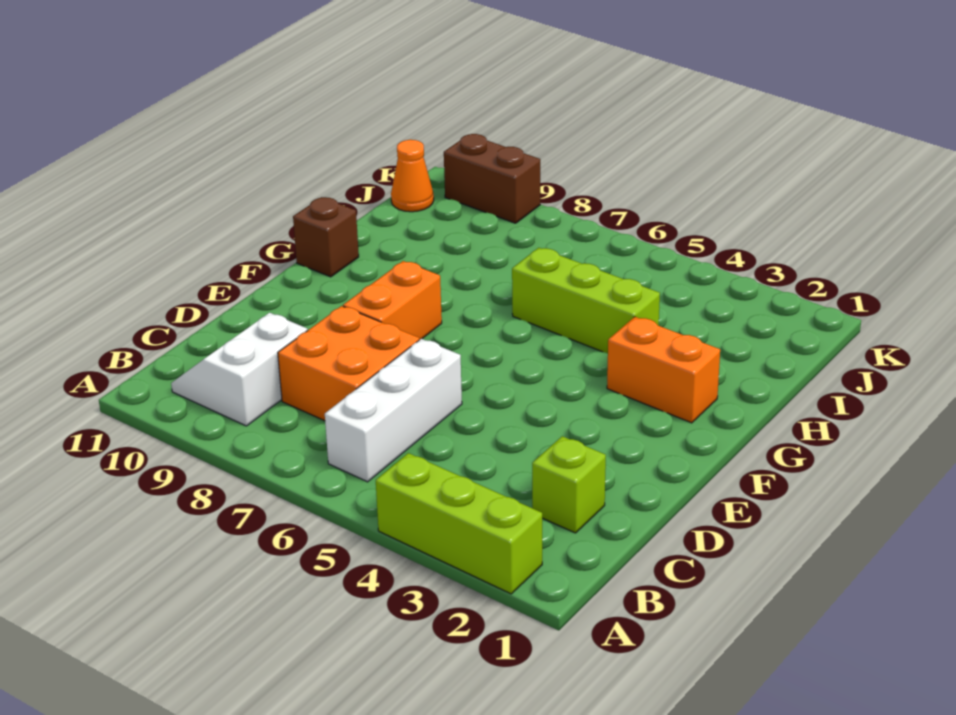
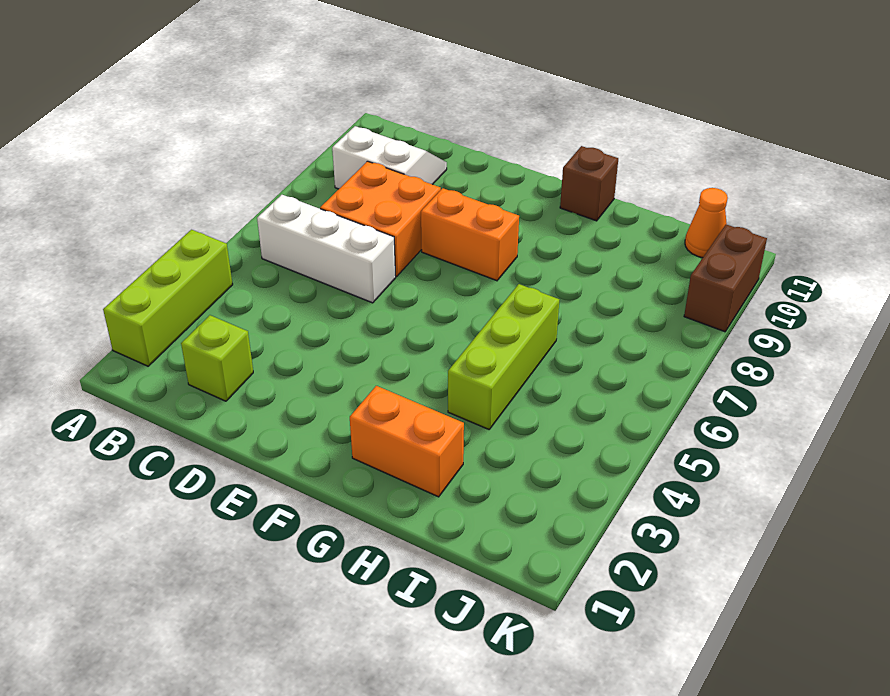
orange brick G2:G3 level 1 -> orange brick G2:H2 level 1

